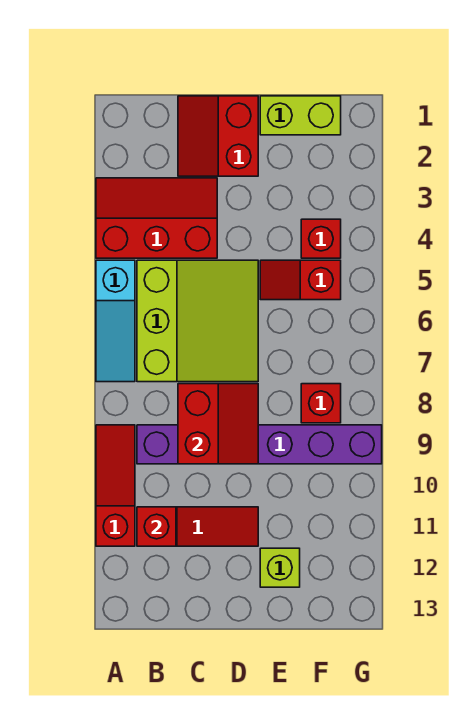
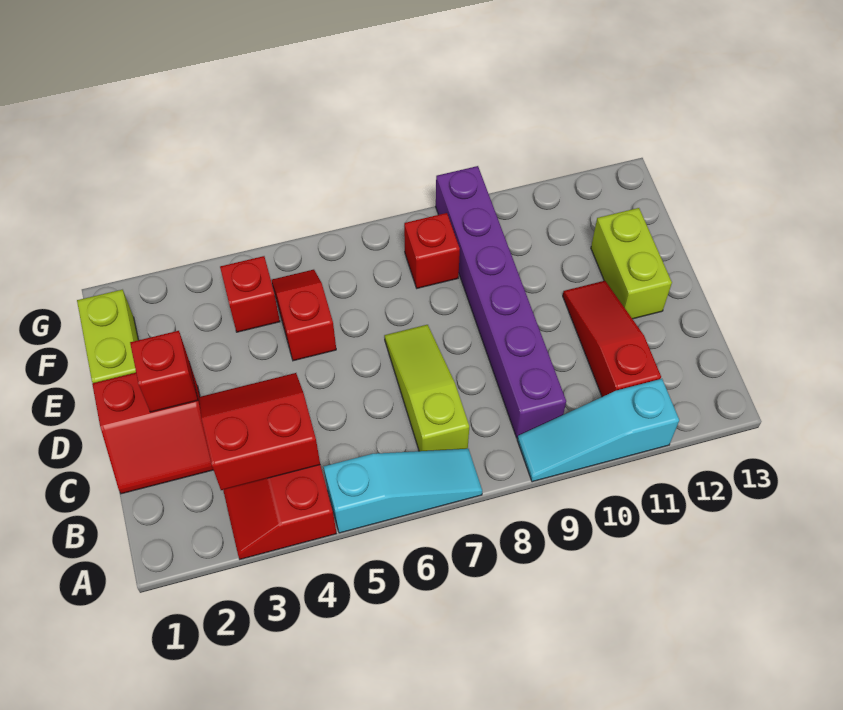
red slope A9:A11 level 1 top 11 -> cyan slope A9:A11 level 1 top 11
lime slope B5:D7 level 1 top B -> lime slope B7:D7 level 1 top B
red brick B11 level 2 -> red brick D2 level 2
red slope C8:D9 level 2 top C -> red slope B3:C4 level 2 top B
red slope E5:F5 level 1 top F -> red slope E5:F5 level 1 top E
lime brick E12 level 1 -> lime brick D12:E12 level 1

